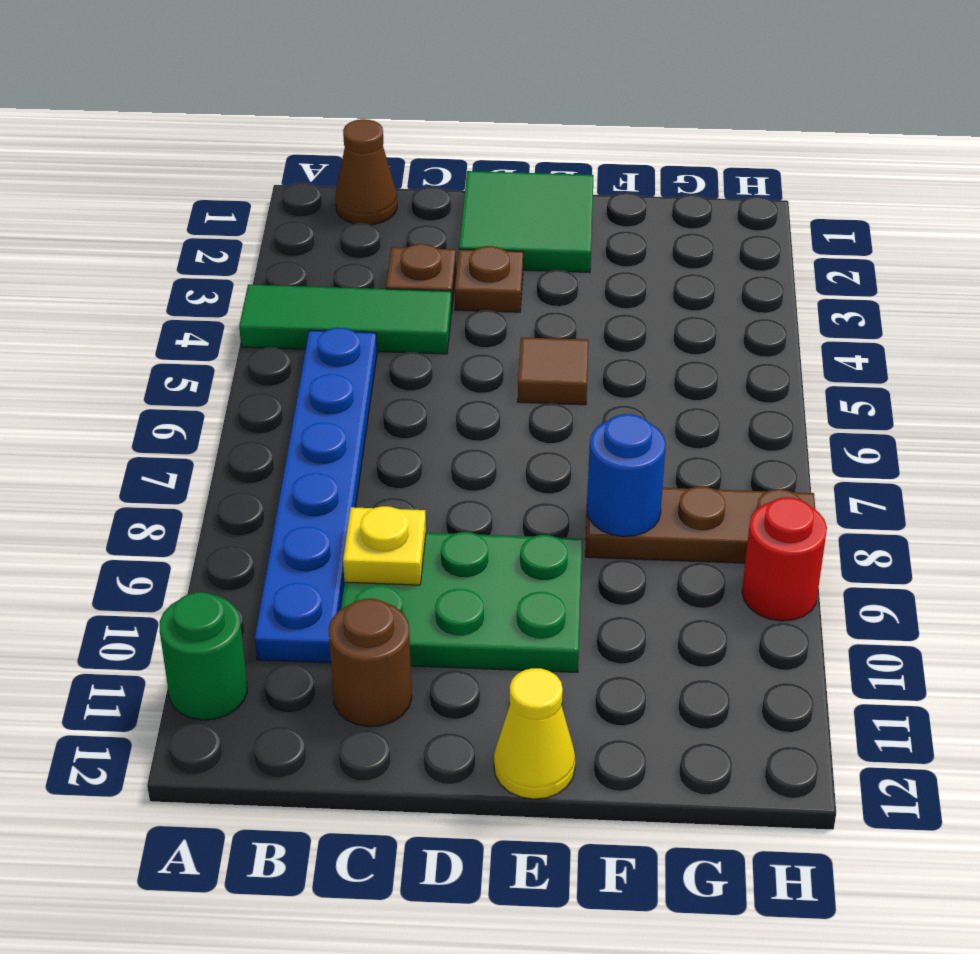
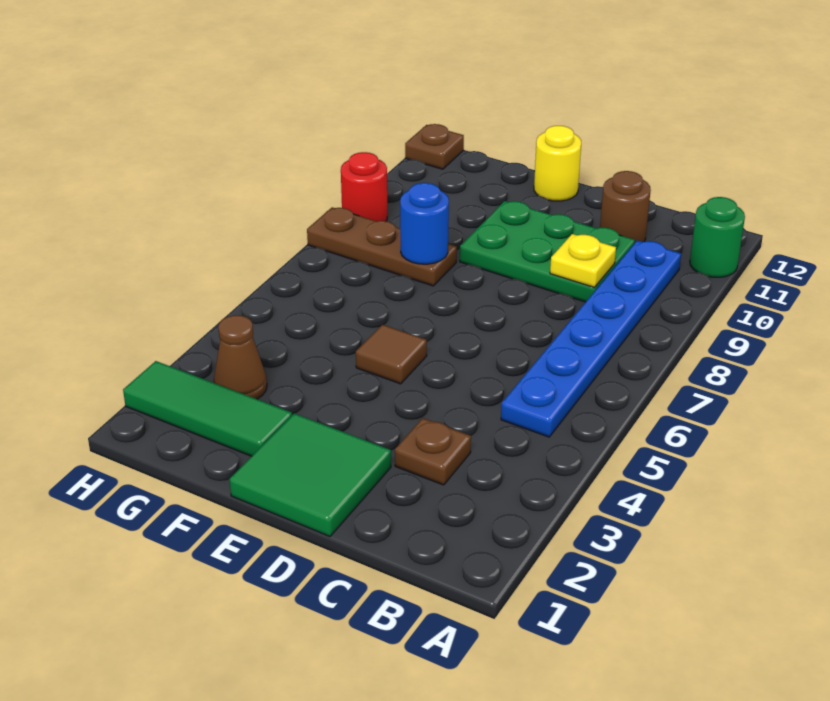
green tile A4:C4 level 1 -> green tile F2:H2 level 1
brown cone B1 level 1 -> brown cone G3 level 1
brown plate D3 level 1 -> brown plate H12 level 1
yellow cone E12 level 1 -> yellow round brick E12 level 1

